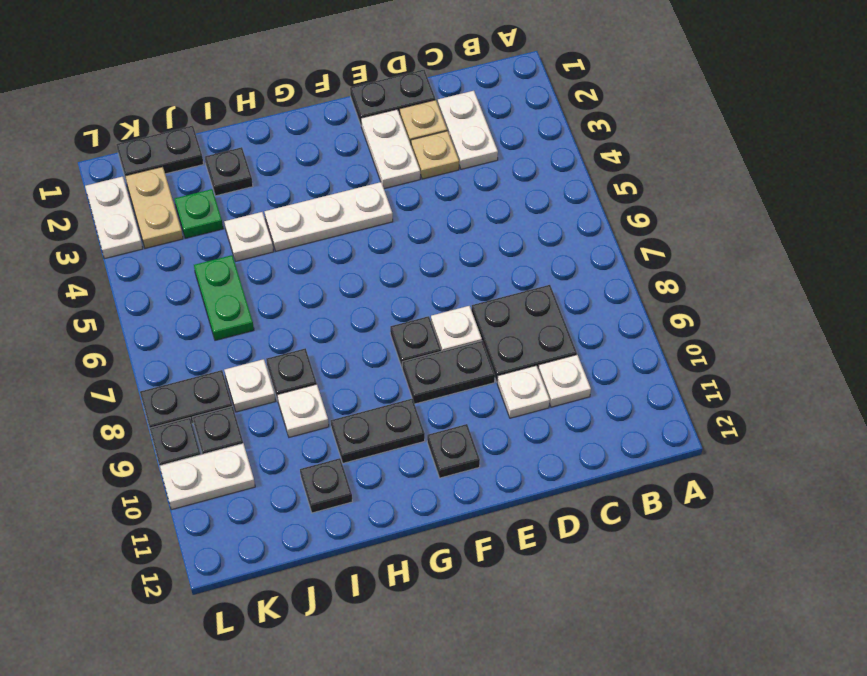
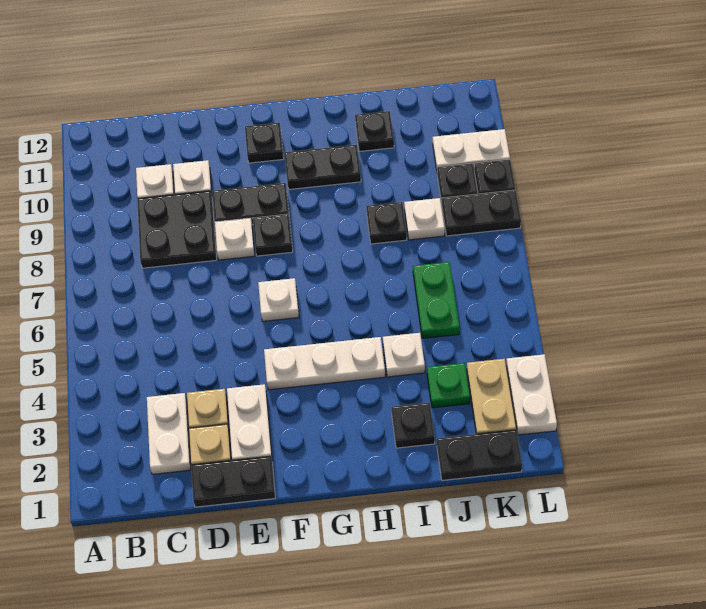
white plate I9 level 1 -> white plate F6 level 1

